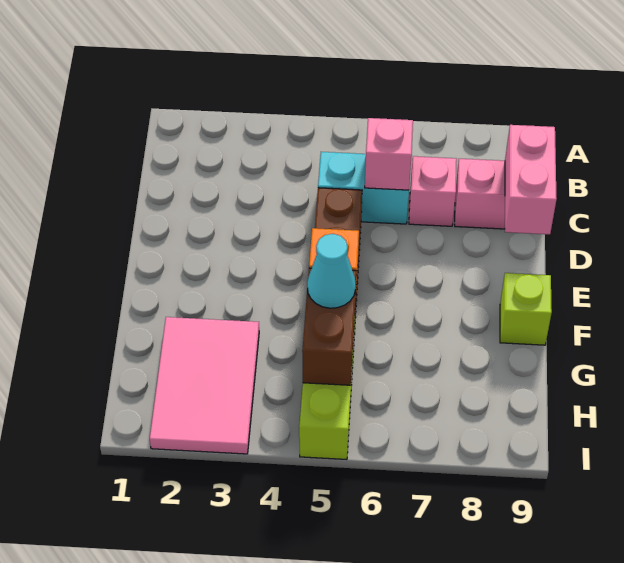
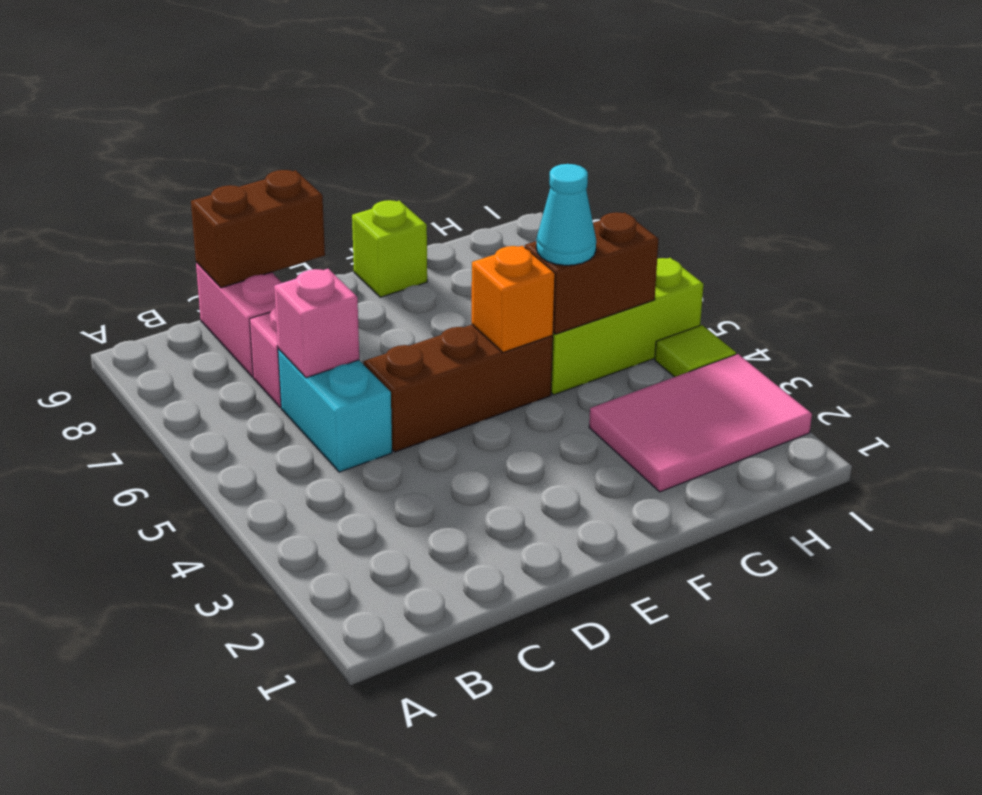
pink brick C9:D9 level 2 -> brown brick C9:D9 level 2
none -> lime tile I4 level 1

